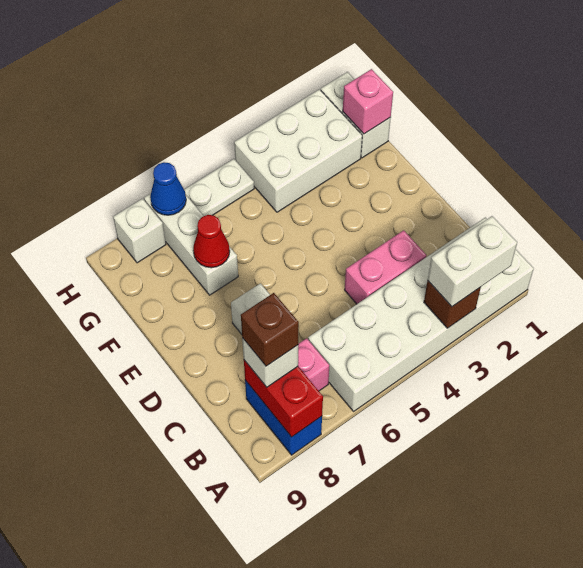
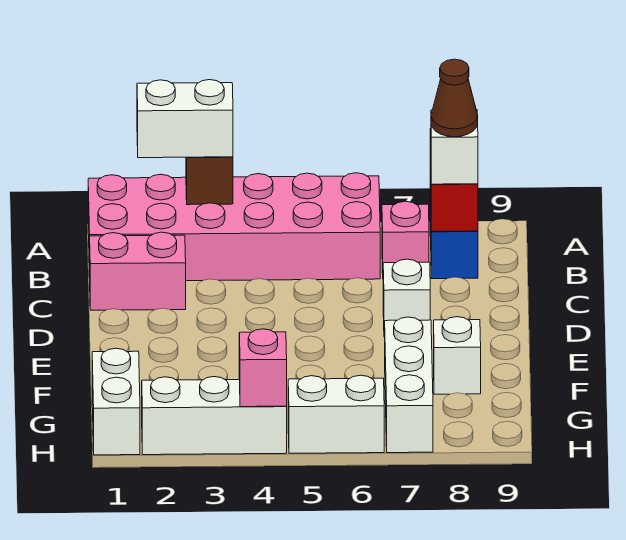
white brick A1:B6 level 1 -> pink brick A1:B6 level 1
brown brick B8 level 4 -> brown cone B8 level 4
pink brick C3:C4 level 1 -> pink brick C1:C2 level 1
red cone F7 level 2 -> none
pink brick G1 level 2 -> pink brick H4 level 2
white brick G2:H4 level 1 -> white brick H2:H4 level 1
white plate H5:H6 level 1 -> white brick H5:H6 level 1
blue cone H7 level 2 -> none
white brick H8 level 1 -> white brick F8 level 1

